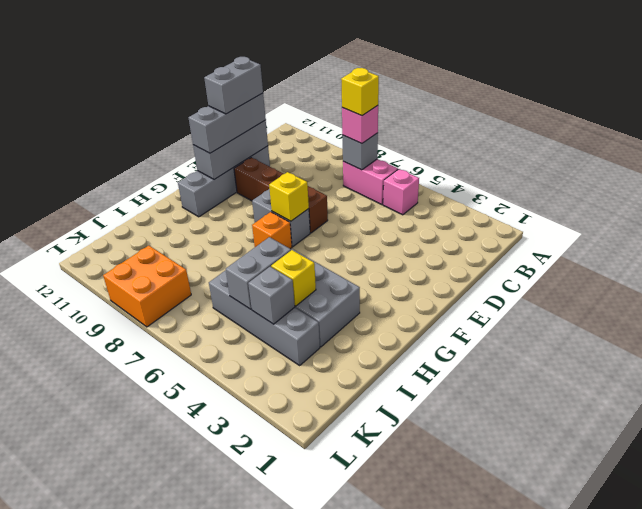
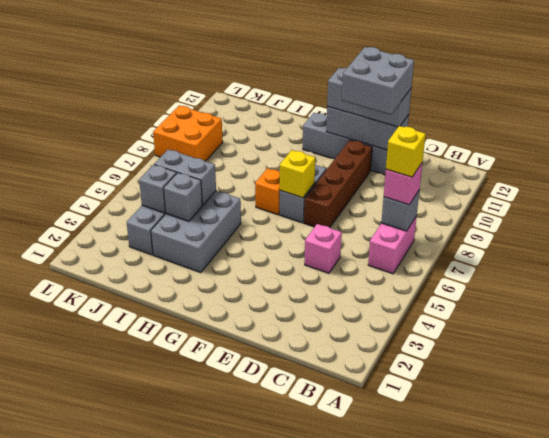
pink brick B5 level 1 -> pink brick D5 level 1
grey brick D11:E11 level 4 -> grey brick D10:E11 level 4
yellow brick I4 level 2 -> grey brick I4 level 2

